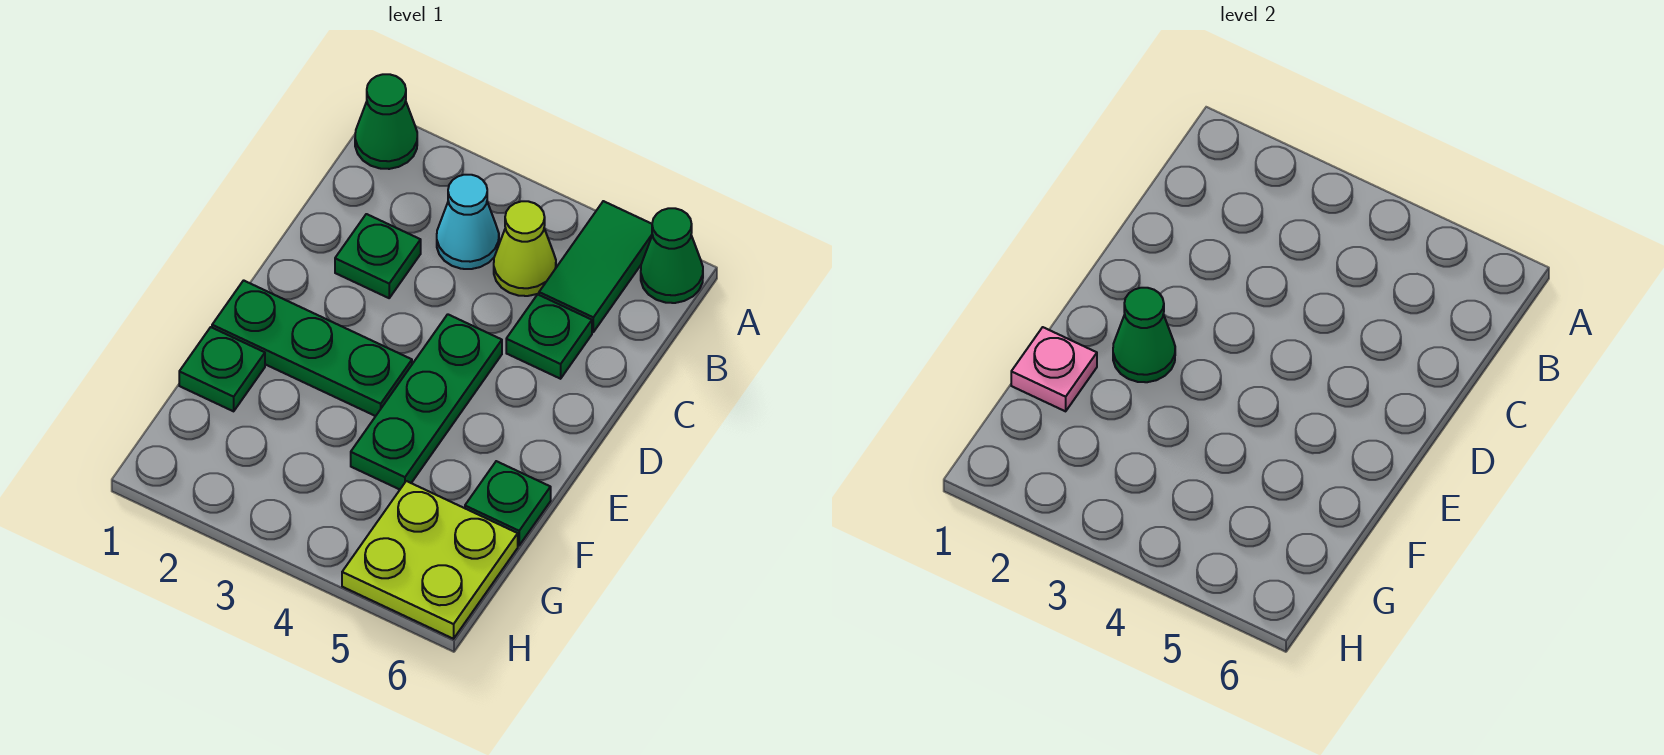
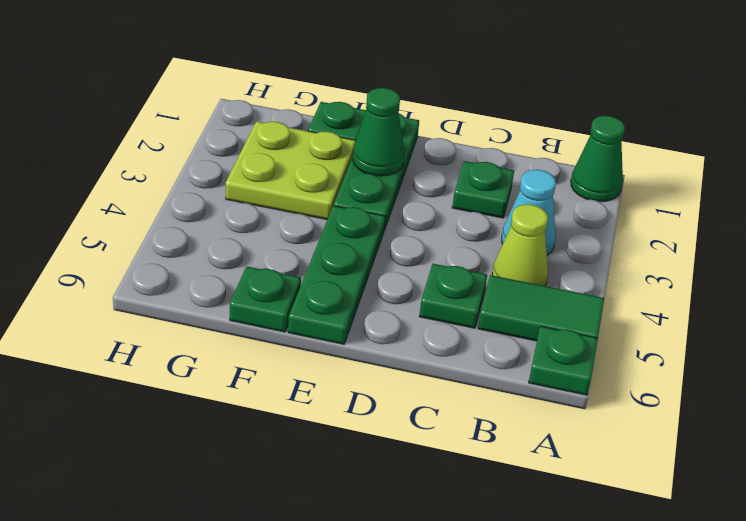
green cone A6 level 1 -> green plate A6 level 1
green plate D4:F4 level 1 -> green plate E4:E6 level 1
pink plate F1 level 2 -> none
lime plate G5:H6 level 1 -> lime plate F2:G3 level 1

